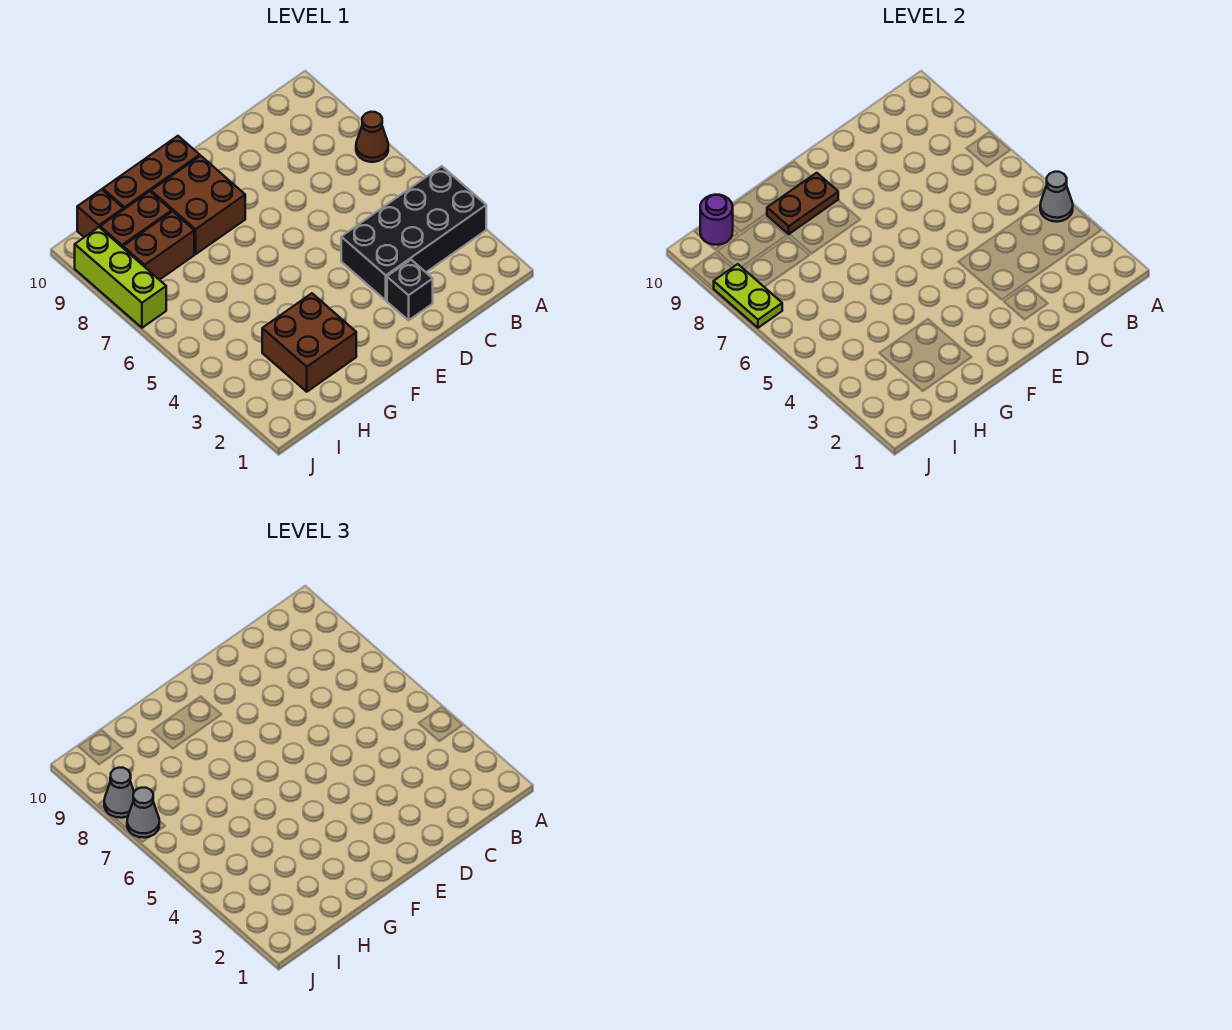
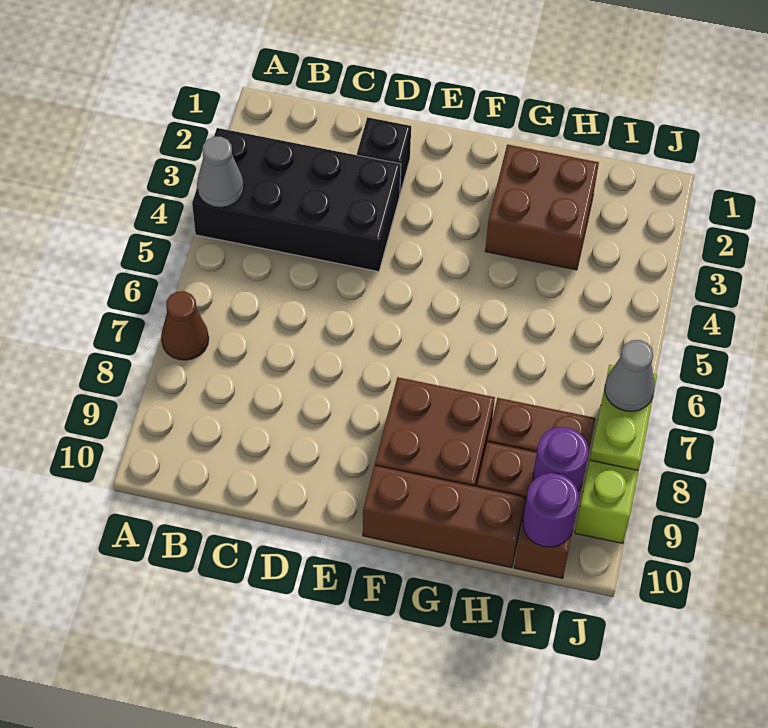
brown plate F9:G9 level 2 -> none
none -> purple round brick I9 level 2
grey cone J8 level 3 -> none

